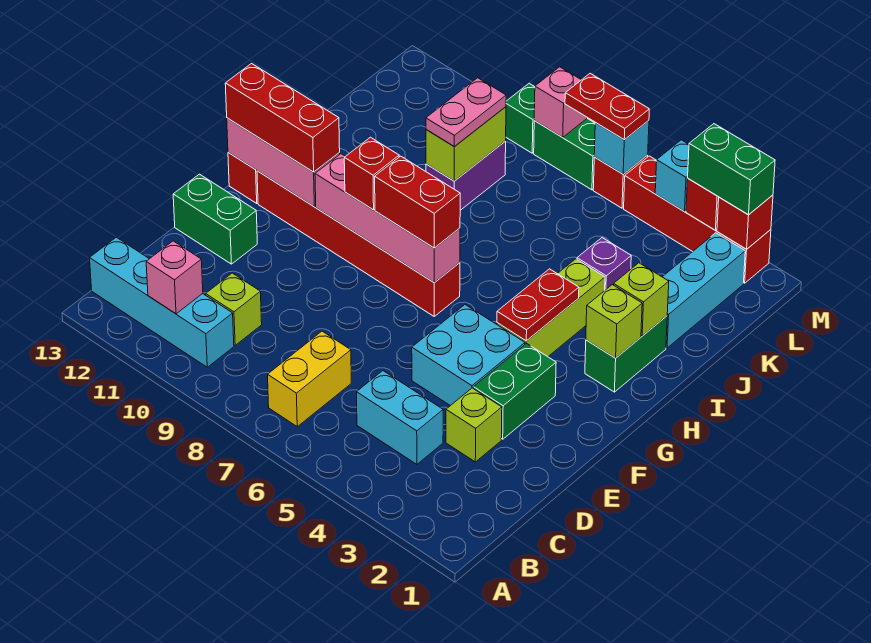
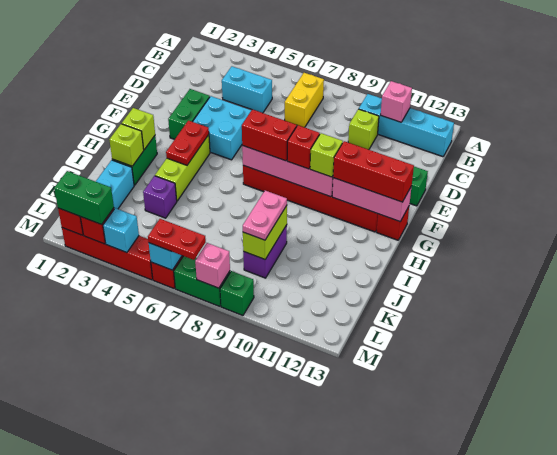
lime brick D3 level 1 -> lime brick G10 level 3

